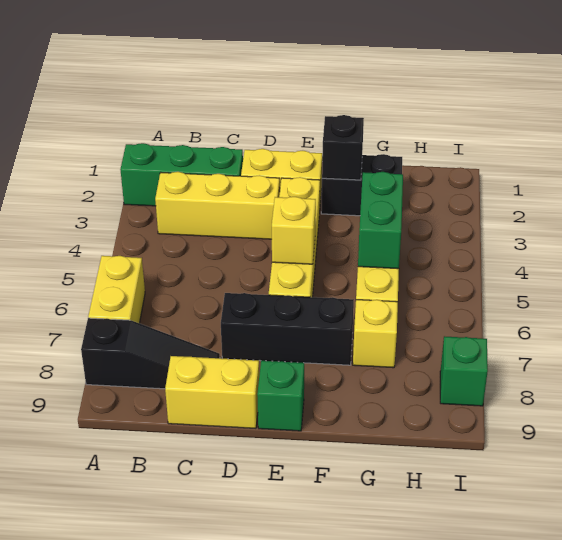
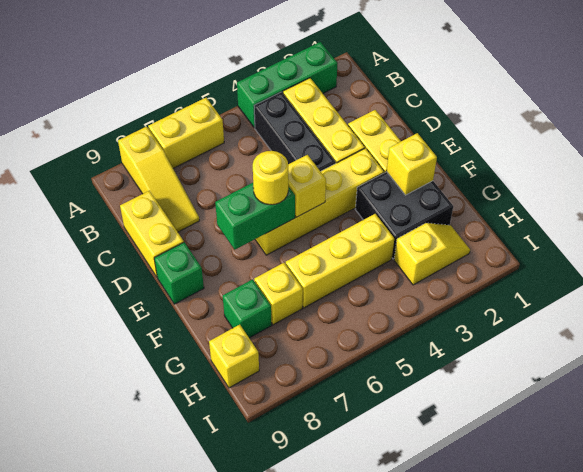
green brick A2:C2 level 1 -> green brick A2:A4 level 1
black slope A8:C8 level 1 top A -> yellow slope A8:C8 level 1 top A
black brick D7:F7 level 1 -> black brick B4:D4 level 1
none -> yellow round brick E6 level 3
black brick F2:G2 level 1 -> black brick F2:G3 level 1
black brick F2 level 2 -> yellow brick F2 level 2
green brick G4:G5 level 2 -> green brick E6:E7 level 2
none -> yellow slope H2:H3 level 1 top 3
none -> yellow brick H9 level 1
green brick I8 level 1 -> green brick G8 level 1

